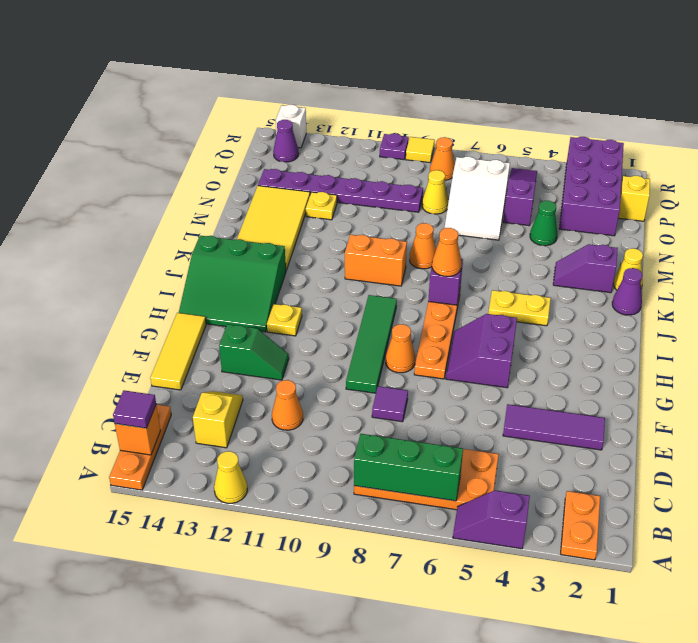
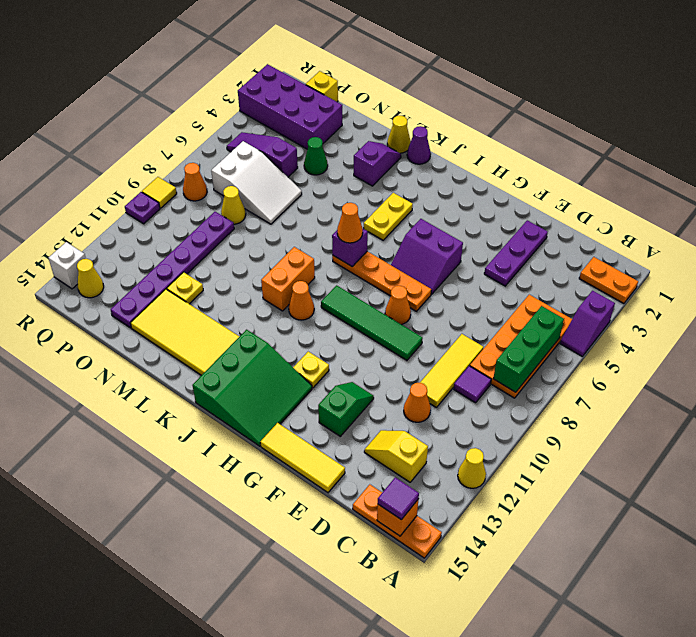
none -> yellow tile D8:D10 level 1
purple tile E2:E4 level 1 -> purple plate E2:E4 level 1
purple tile E8 level 1 -> purple tile C9 level 1
purple slope L2:L3 level 1 top 2 -> purple slope L2:L3 level 1 top 3
orange cone L8 level 1 -> orange cone J10 level 1
purple cone Q14 level 1 -> yellow cone Q14 level 1

